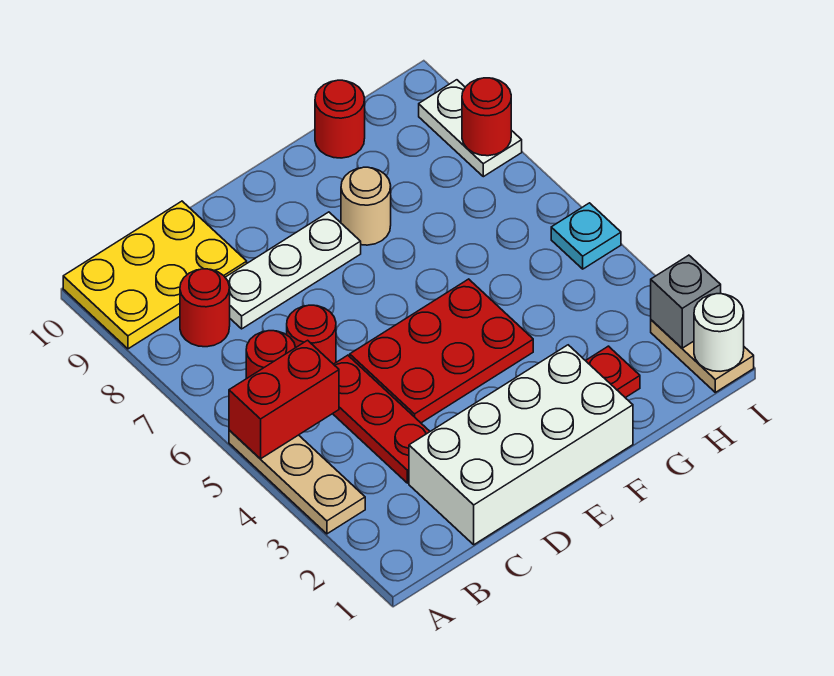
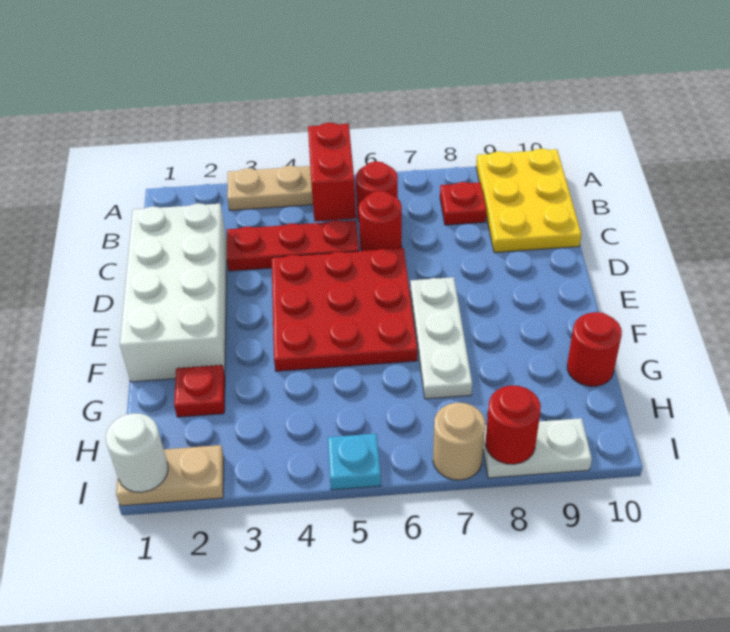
red round brick B8 level 1 -> red plate B8 level 1
white plate C8:E8 level 1 -> white plate E7:G7 level 1
red plate D4:F5 level 1 -> red plate D4:F6 level 1
tan round brick F8 level 1 -> tan round brick I7 level 1
grey brick I2 level 2 -> none

